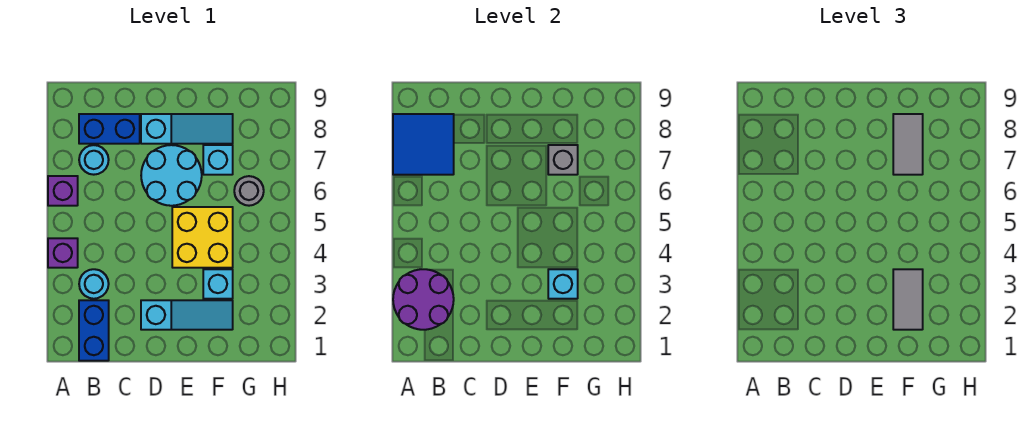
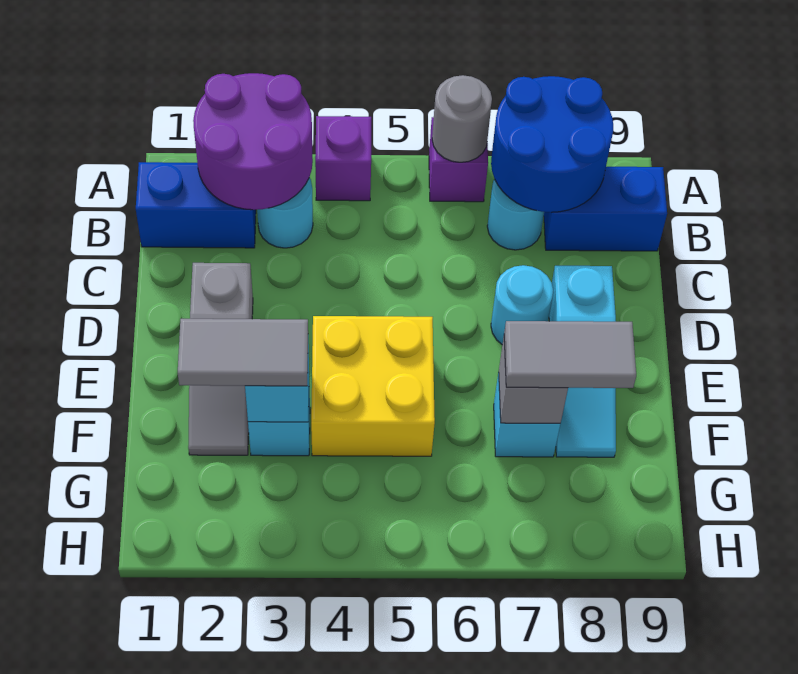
blue tile A7:B8 level 2 -> blue round brick A7:B8 level 2
blue brick B8:C8 level 1 -> blue brick B8:B9 level 1
cyan slope D2:F2 level 1 top D -> grey slope D2:F2 level 1 top D
cyan round brick D6:E7 level 1 -> cyan round brick D7 level 1
grey round brick G6 level 1 -> grey round brick A6 level 2

